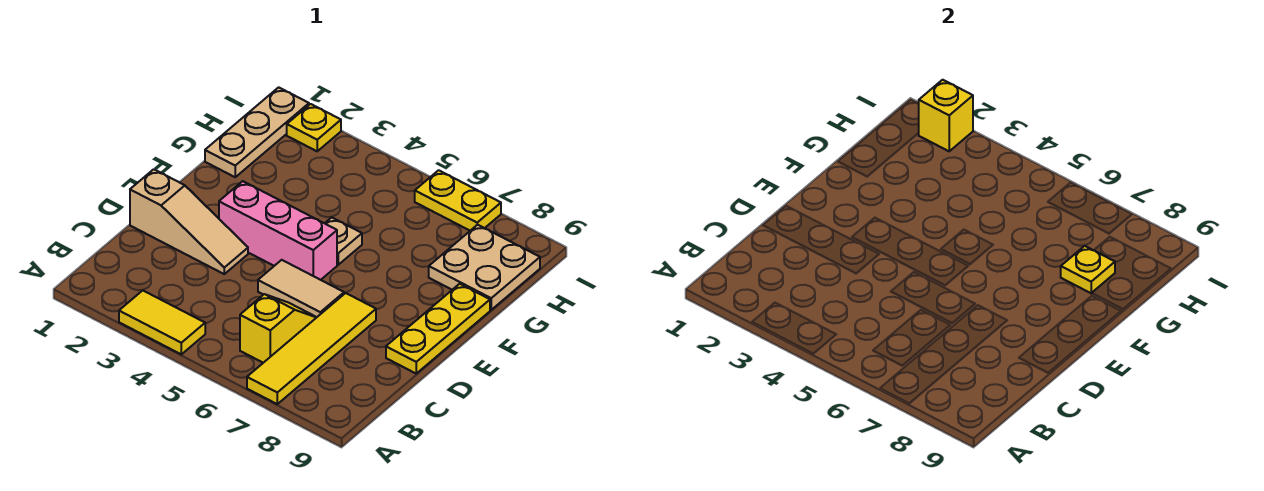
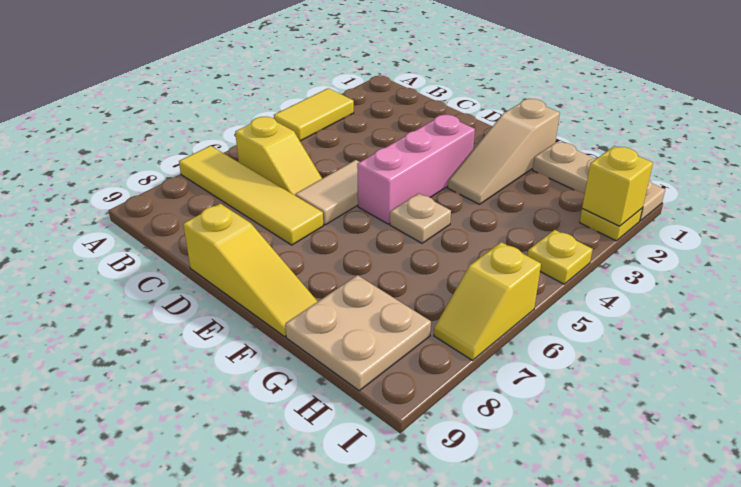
tan slope D1:D3 level 1 top 1 -> tan slope F1:F3 level 1 top 1
yellow plate D9:F9 level 1 -> yellow slope D9:F9 level 1 top D
yellow plate G8 level 2 -> yellow plate I4 level 1
yellow plate I6:I7 level 1 -> yellow slope I6:I7 level 1 top 6

